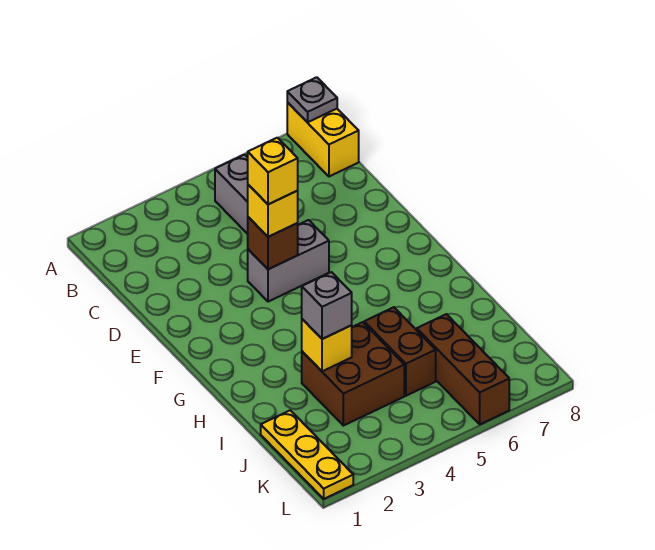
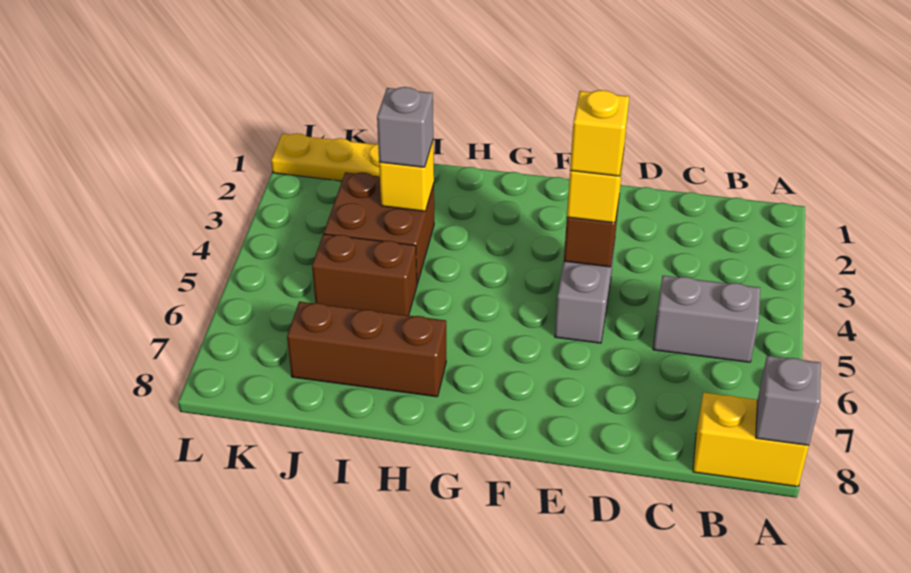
grey plate A8 level 2 -> grey brick A8 level 2
brown brick J6:L6 level 1 -> brown brick H7:J7 level 1

